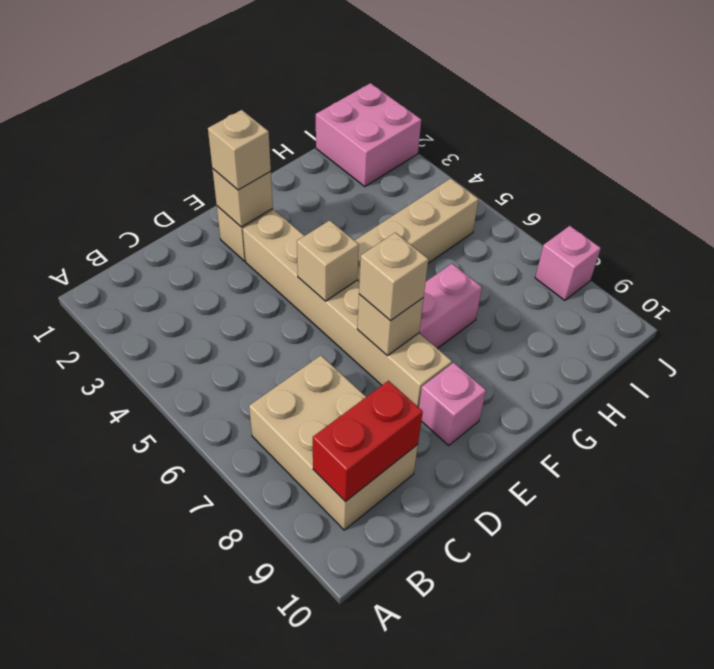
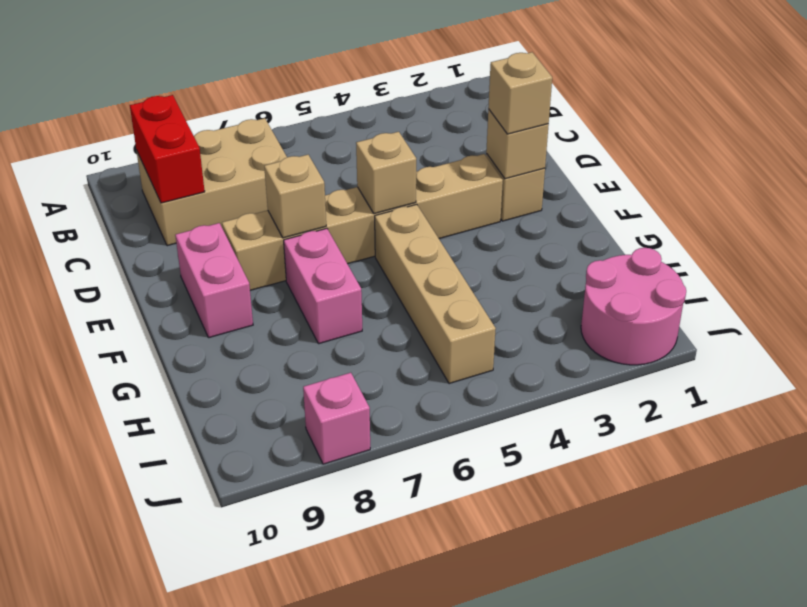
tan brick E7 level 3 -> none
pink brick E9 level 1 -> pink brick E9:F9 level 1
pink brick I1:J2 level 1 -> pink round brick I1:J2 level 1

